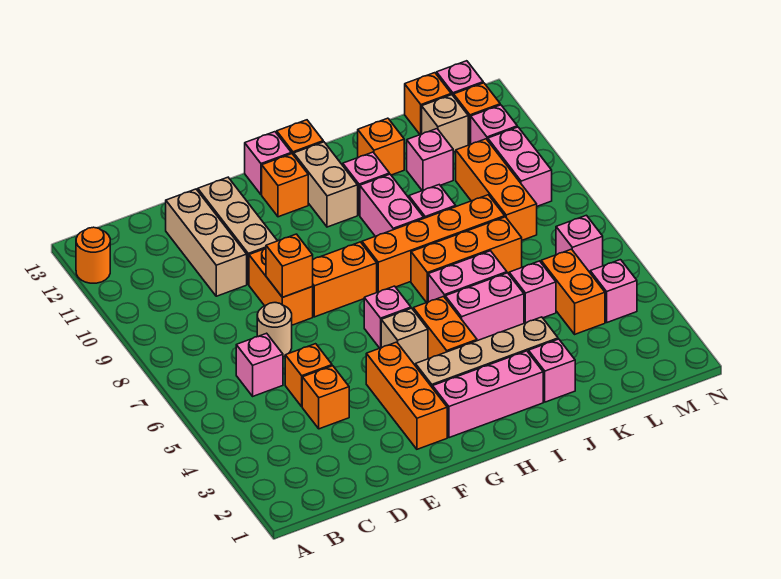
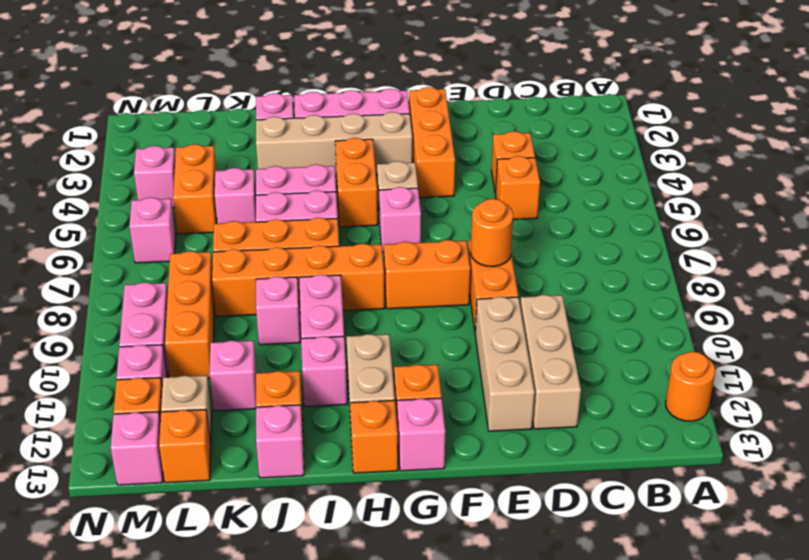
pink brick C6 level 1 -> pink brick J13 level 1
tan round brick D7 level 1 -> none
orange brick E8 level 2 -> orange round brick E8 level 2

